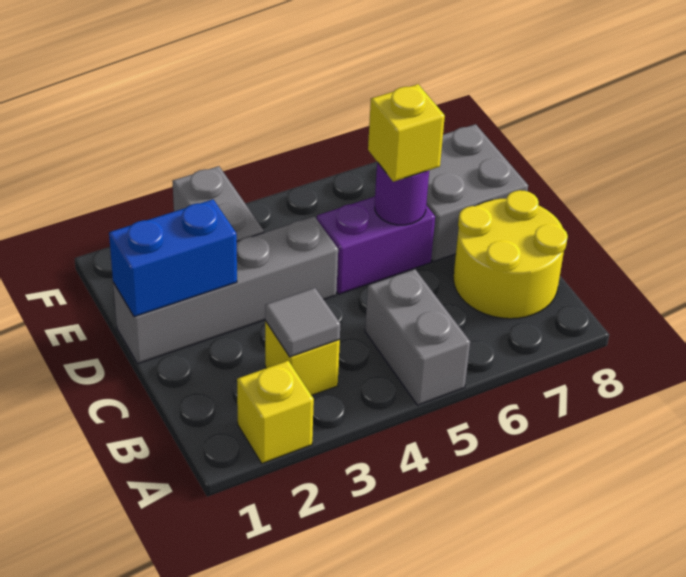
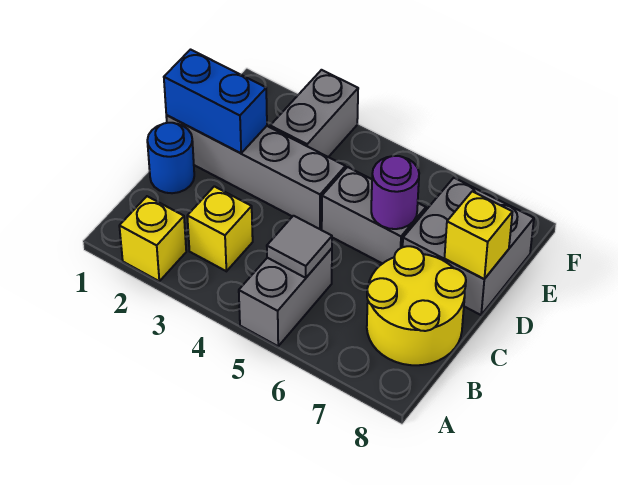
grey tile B3 level 2 -> grey tile B5 level 2
none -> blue round brick C1 level 1
purple brick D5:D6 level 1 -> grey brick D5:D6 level 1
yellow brick D6 level 3 -> yellow brick D8 level 2

